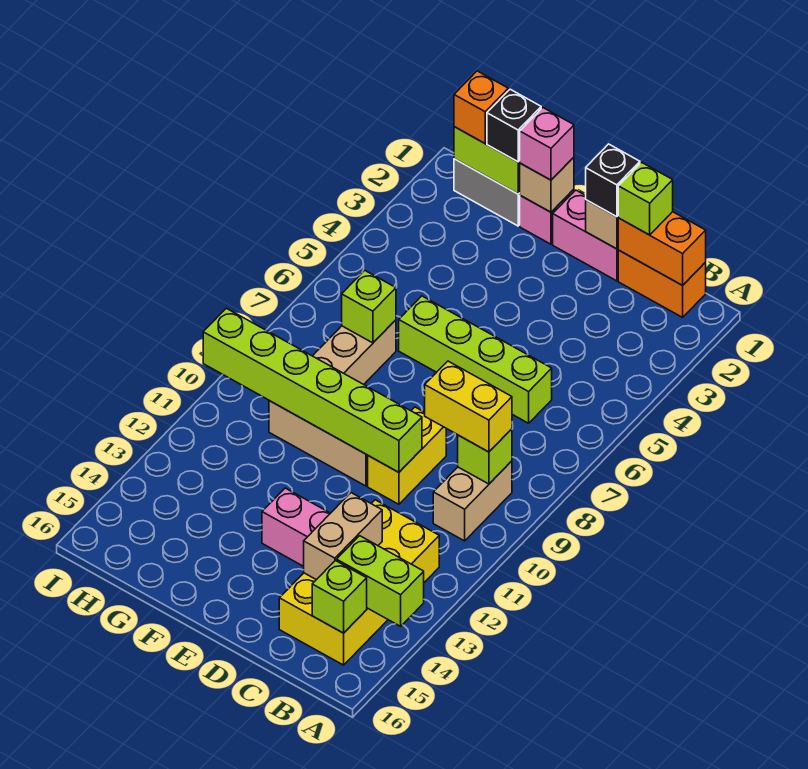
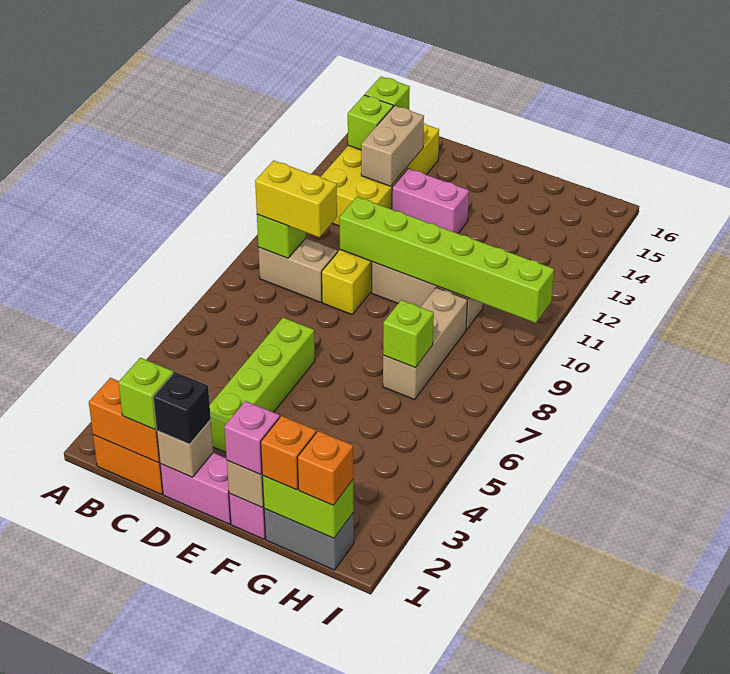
lime brick A14:B14 level 2 -> lime brick B14 level 2
tan brick B9:B10 level 1 -> tan brick B9:C9 level 1
lime brick C6:F6 level 1 -> lime brick D3:D6 level 1
black brick G1 level 3 -> orange brick G1 level 3

